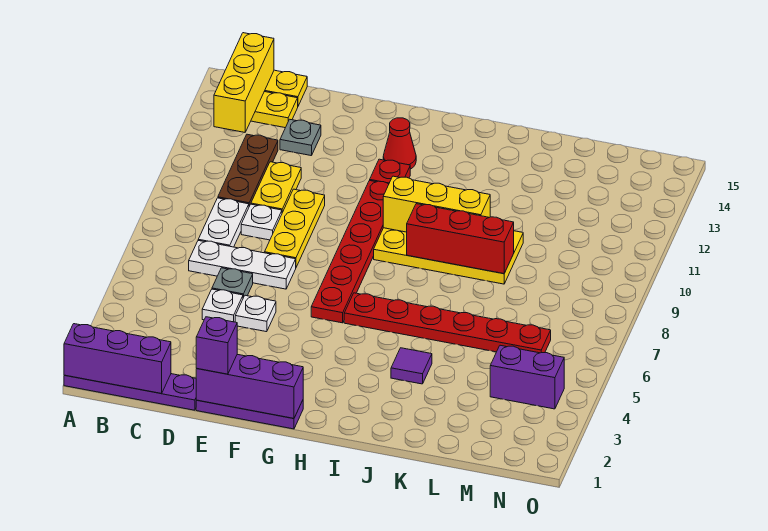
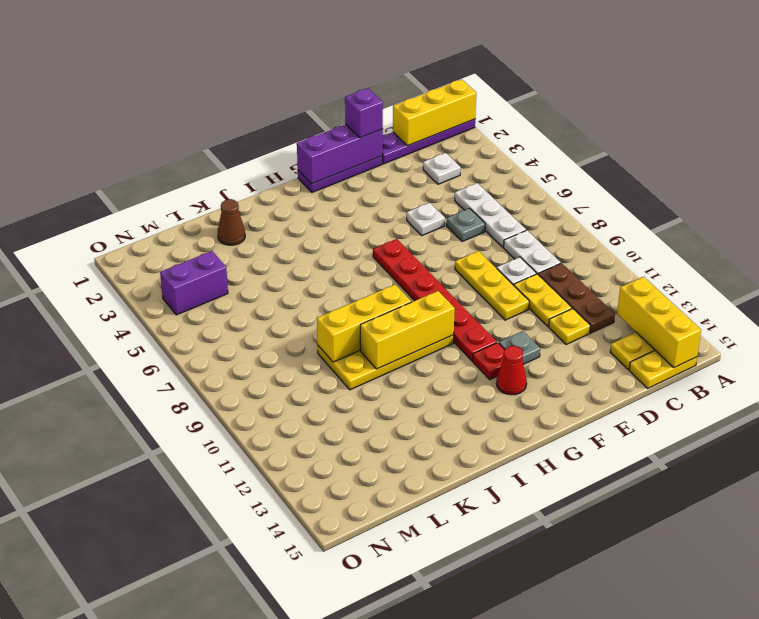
purple brick A1:C1 level 2 -> yellow brick A1:C1 level 2
white plate C7:E7 level 1 -> white plate C5:C7 level 1
white plate D5 level 1 -> white plate C3 level 1
none -> yellow plate D12 level 1
grey plate D13 level 1 -> grey plate F12 level 1
red plate H6:M6 level 1 -> none
red brick I9:K9 level 2 -> yellow brick I9:K9 level 2
purple tile J4 level 1 -> none
none -> brown cone K2 level 1

